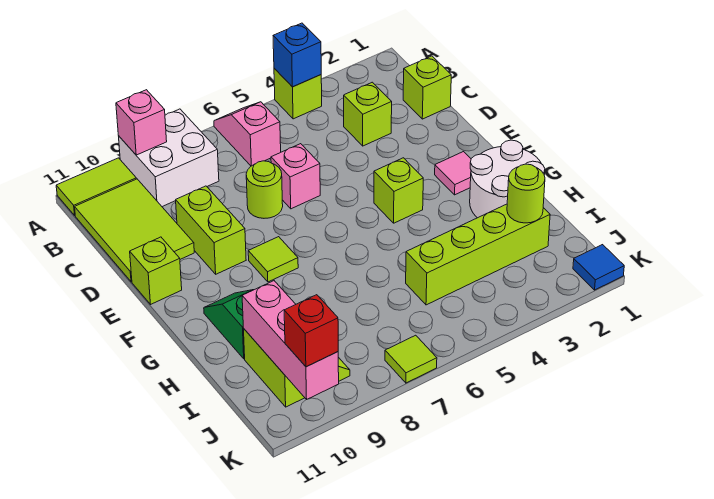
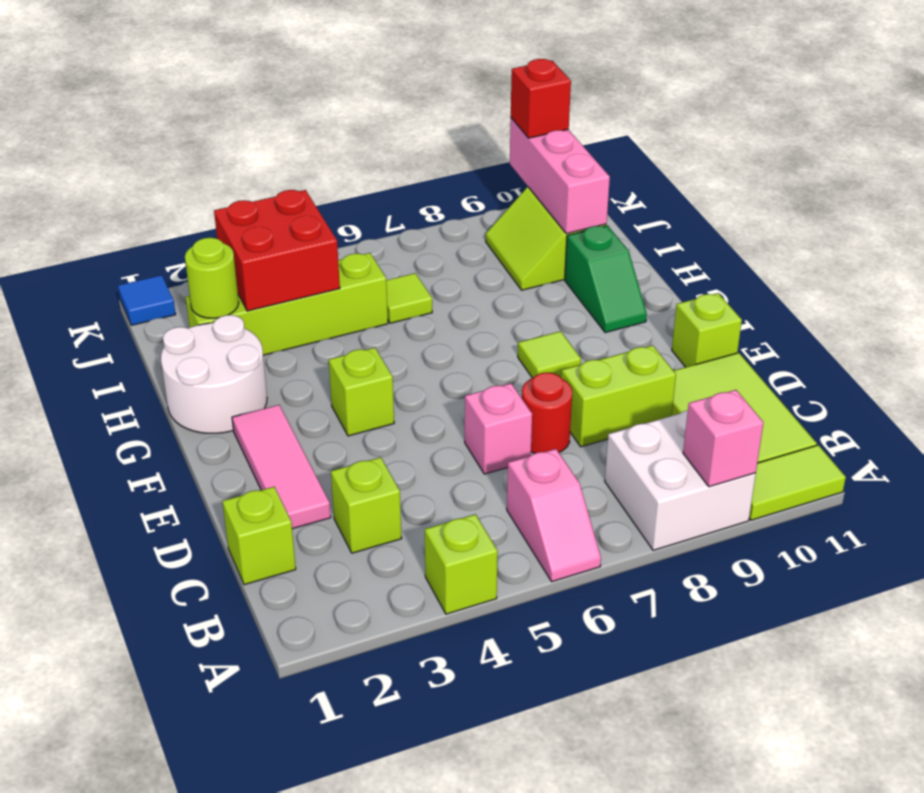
blue brick A4 level 2 -> none
lime round brick D7 level 1 -> red round brick D7 level 1
lime brick D9:E9 level 1 -> lime brick D8:D9 level 1
pink tile F2 level 1 -> pink tile D2:F2 level 1
none -> red brick I3:J4 level 2
lime tile K7 level 1 -> lime tile I6 level 1

